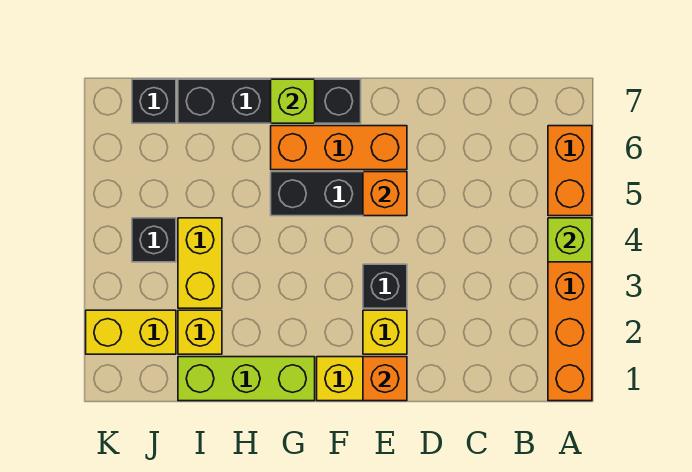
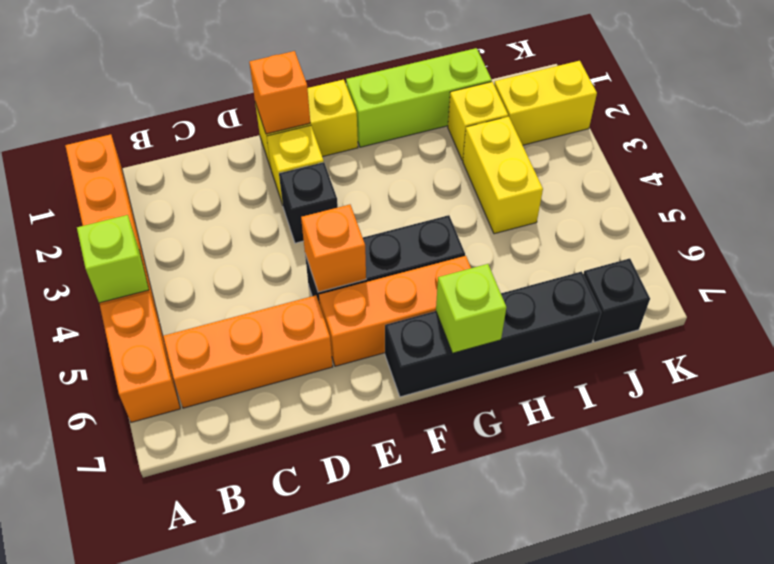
none -> orange brick B6:D6 level 1
black brick J4 level 1 -> none

